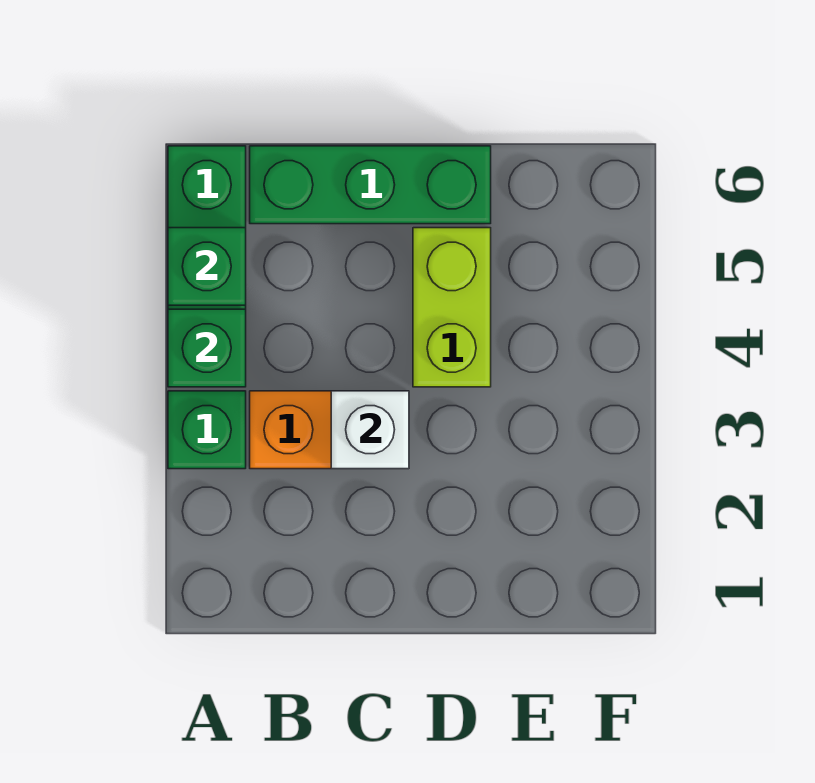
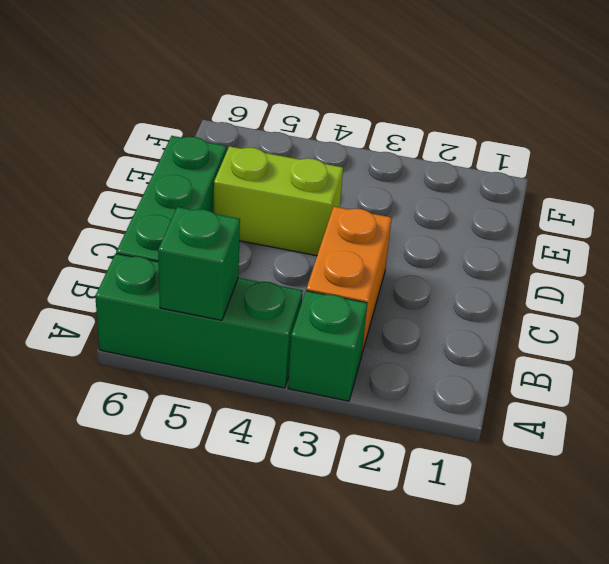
green brick A4 level 2 -> none
white brick C3 level 2 -> none

